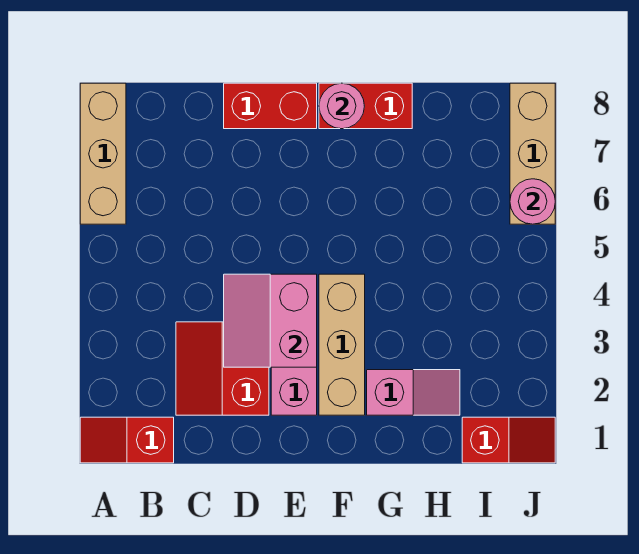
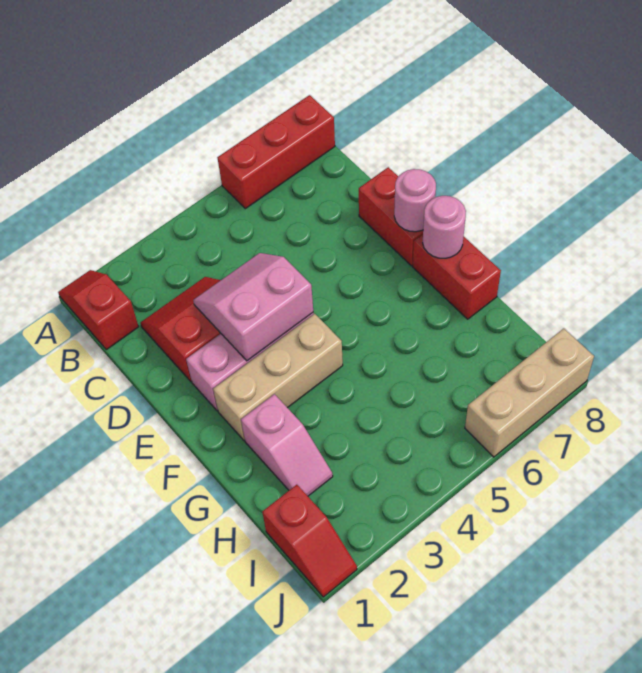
tan brick A6:A8 level 1 -> red brick A6:A8 level 1
pink round brick J6 level 2 -> pink round brick E8 level 2

